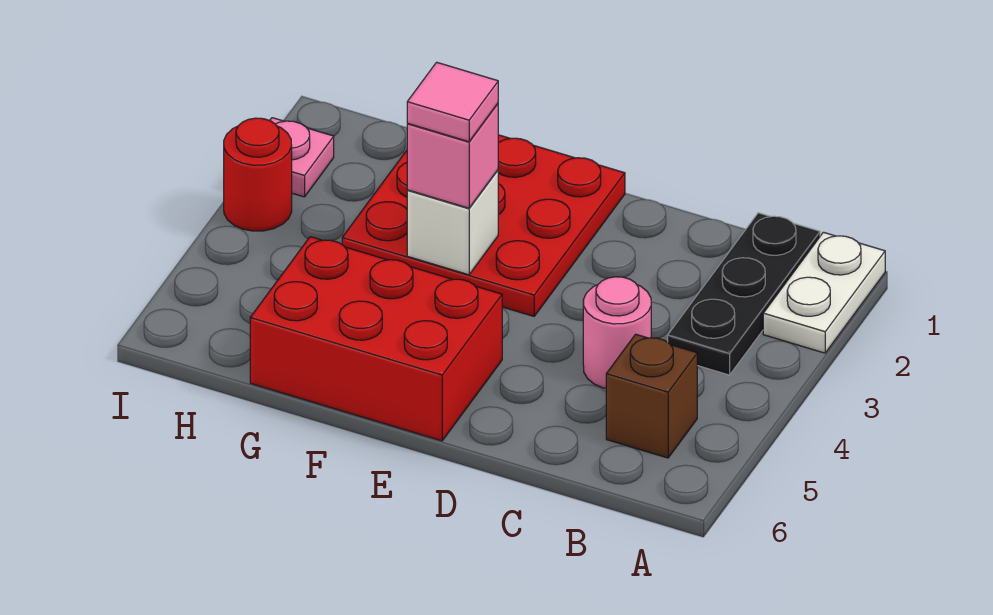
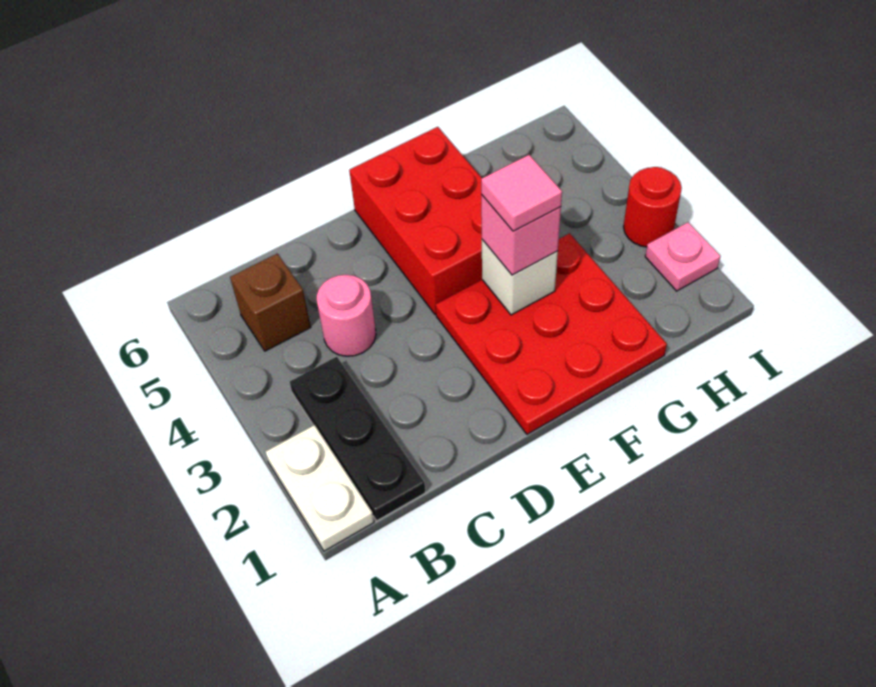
red brick E5:G6 level 1 -> red brick E4:F6 level 1

